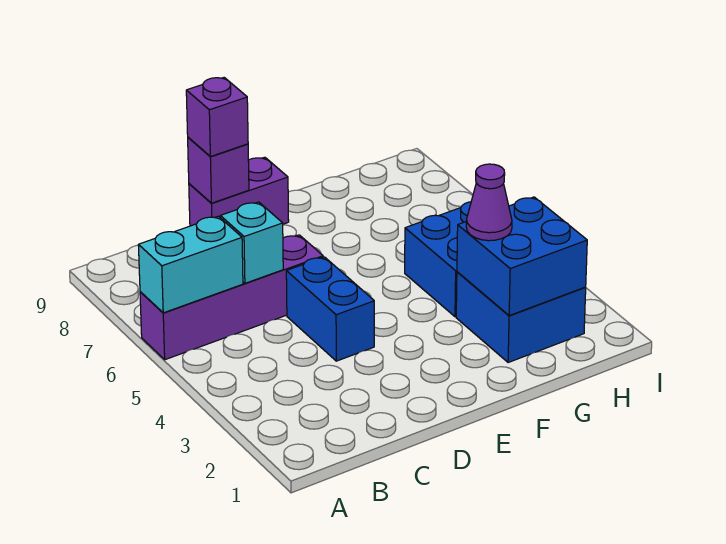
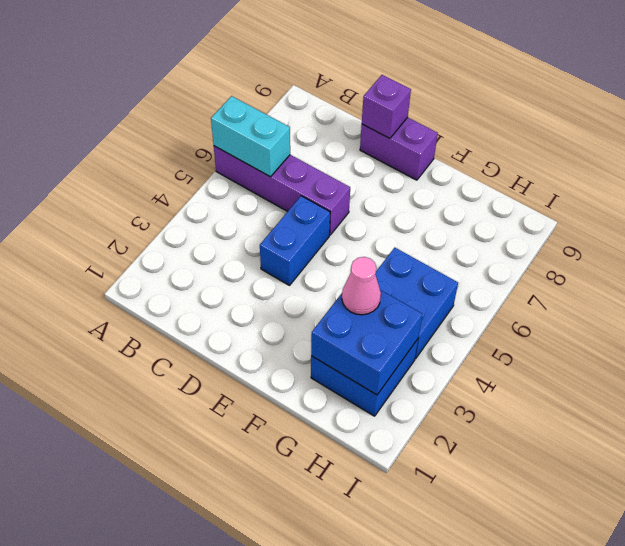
cyan brick C6 level 2 -> none
purple brick D9 level 3 -> none
purple cone G3 level 3 -> pink cone G3 level 3

